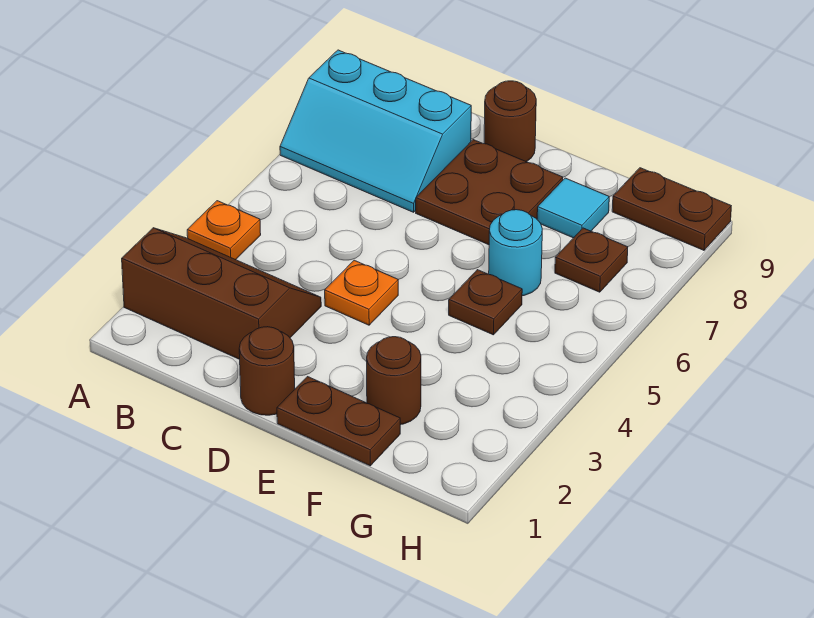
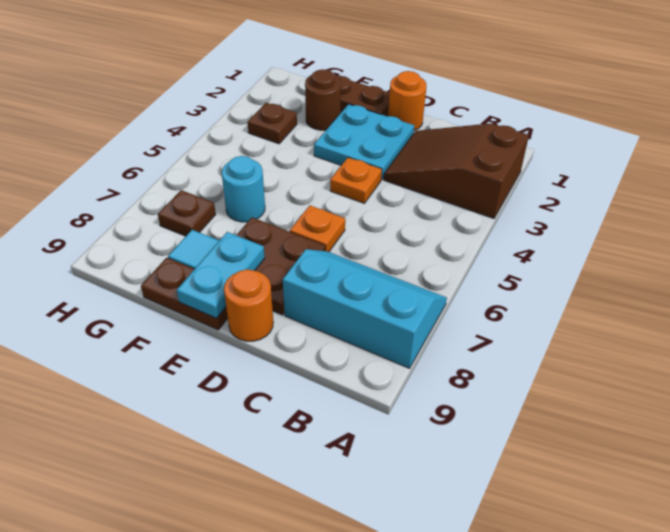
brown slope A2:C3 level 1 top 2 -> brown slope A2:C3 level 1 top A
orange plate A4 level 1 -> orange plate D6 level 1
brown round brick D1 level 1 -> orange round brick D1 level 1
none -> cyan plate D2:E3 level 1
brown round brick D9 level 1 -> orange round brick D9 level 1
none -> cyan plate E8:E9 level 2
brown plate F5 level 1 -> brown plate G3 level 1
brown plate G9:H9 level 1 -> brown plate E9:F9 level 1

